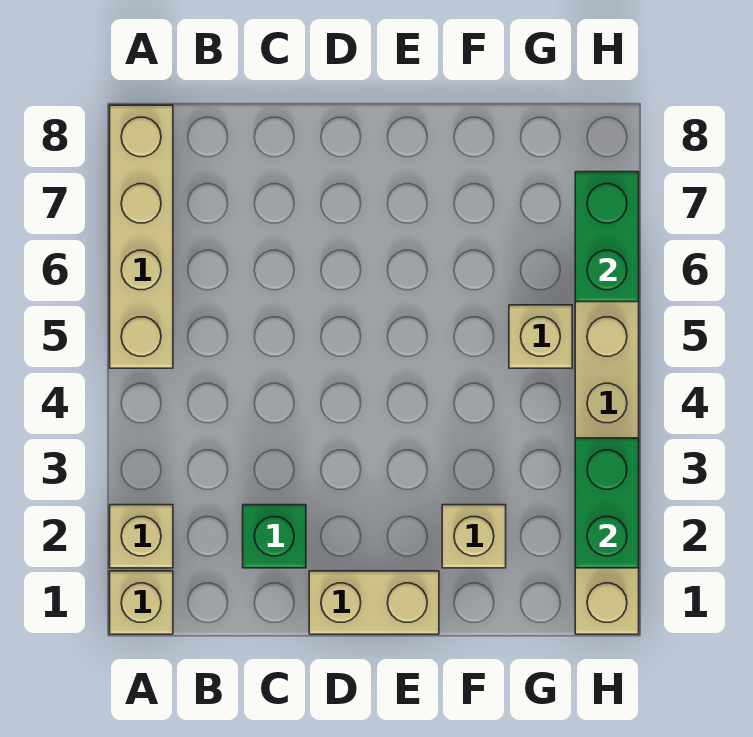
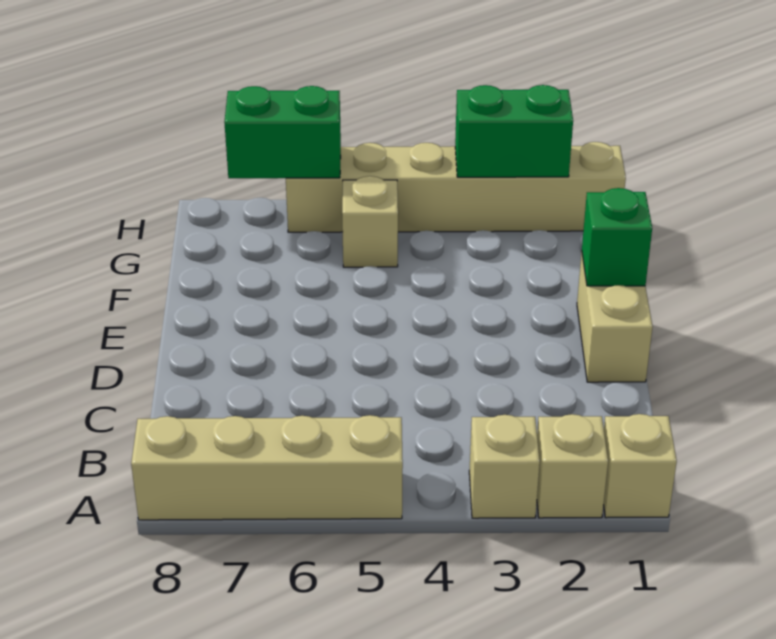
green brick C2 level 1 -> green brick E1 level 2
tan brick F2 level 1 -> tan brick A3 level 1

